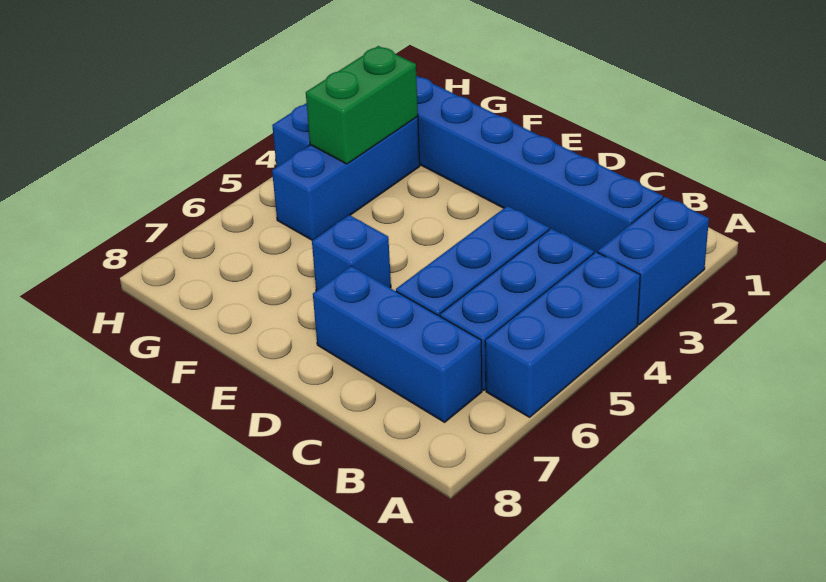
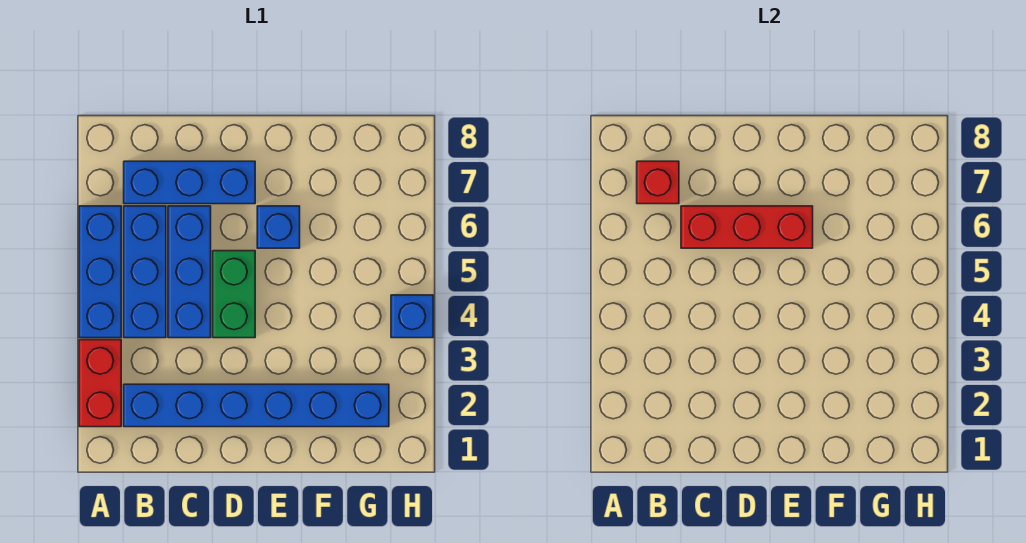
blue brick A2:A3 level 1 -> red brick A2:A3 level 1
none -> red brick B7 level 2
none -> red brick C6:E6 level 2
blue brick G3:G5 level 1 -> none
green brick G3:G4 level 2 -> green brick D4:D5 level 1

